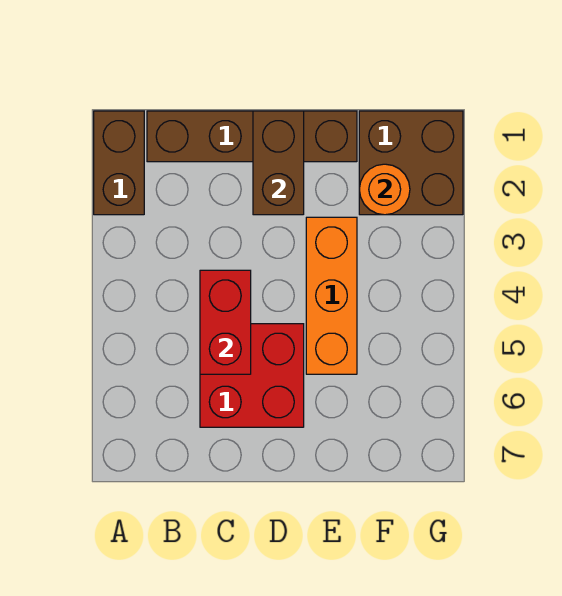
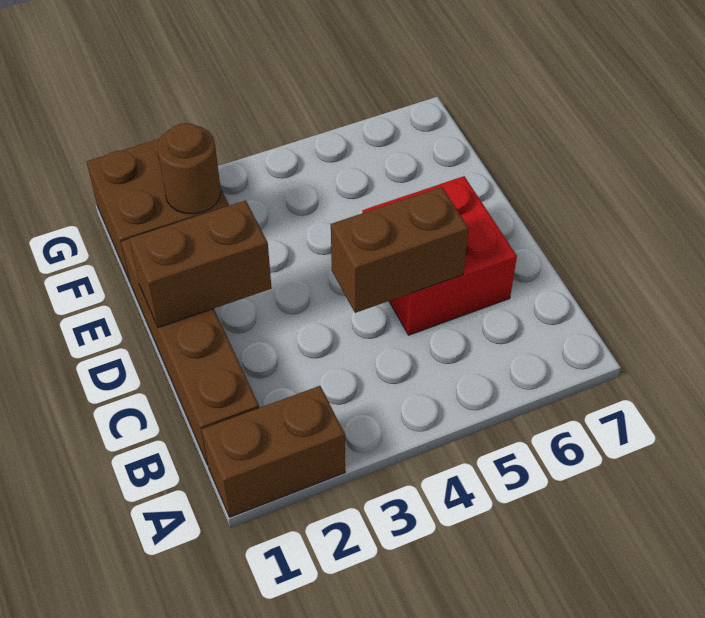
red brick C4:C5 level 2 -> brown brick C4:C5 level 2
orange brick E3:E5 level 1 -> none
orange round brick F2 level 2 -> brown round brick F2 level 2

